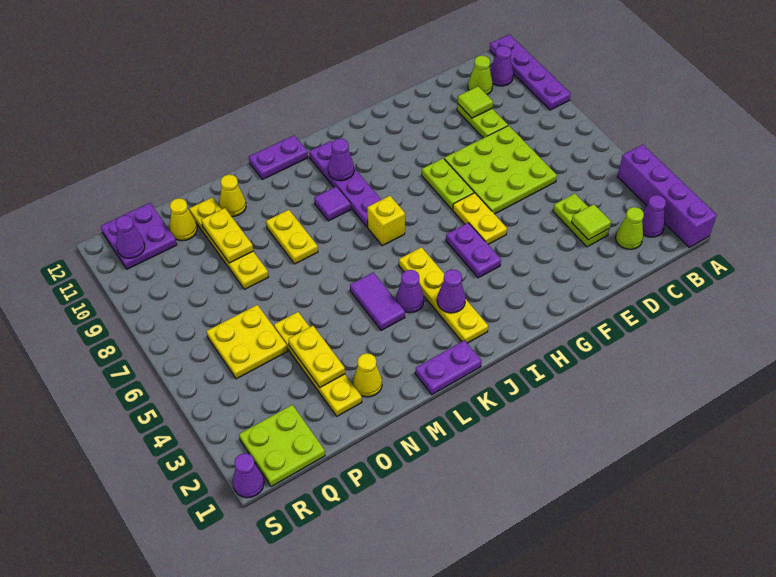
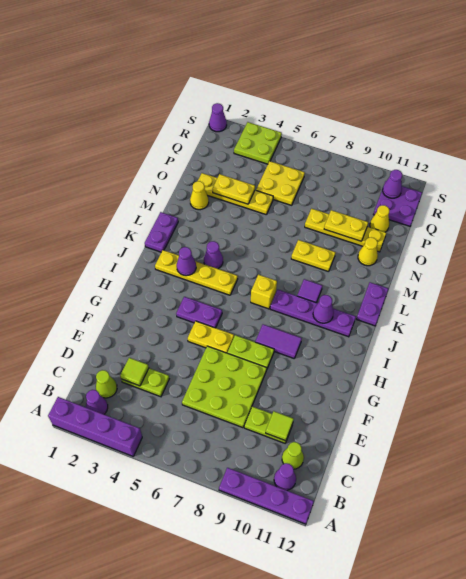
purple tile L4:L5 level 1 -> purple tile H8:H9 level 1
lime plate Q1:R2 level 1 -> lime plate R3:S4 level 1

